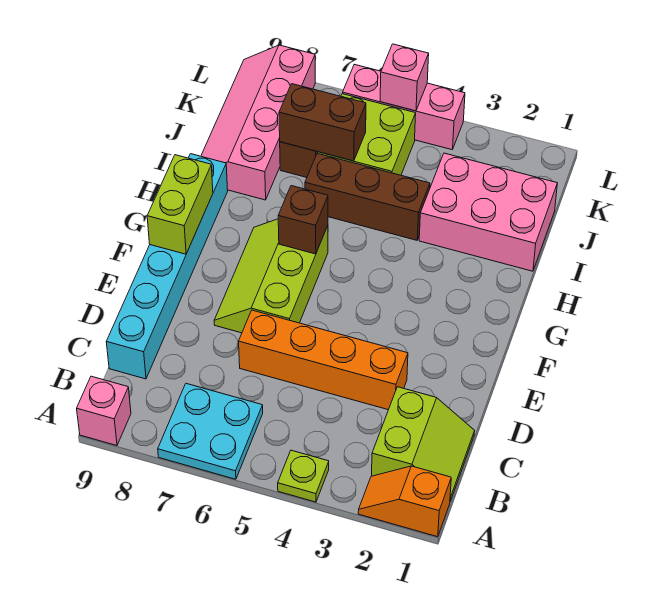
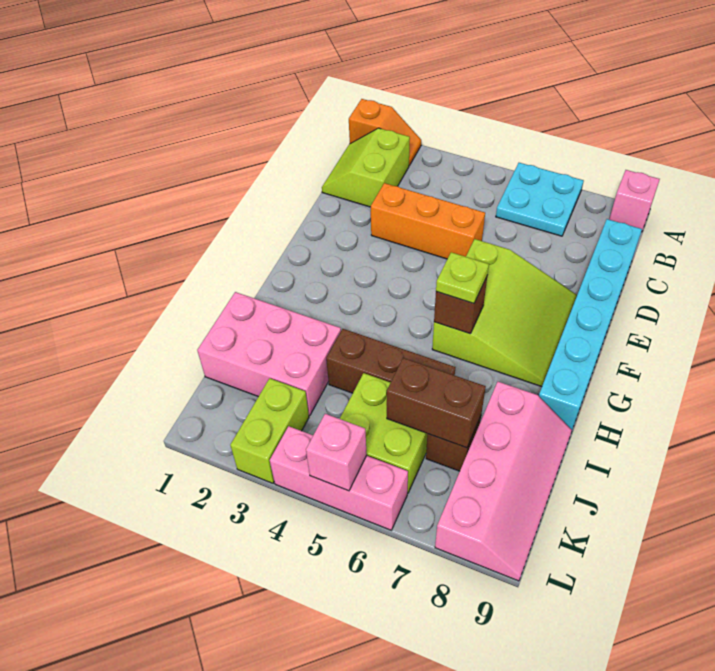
lime plate A4 level 1 -> lime plate G6 level 3
orange brick D3:D6 level 1 -> orange brick D3:D5 level 1
lime slope E6:G7 level 1 top 6 -> lime slope E6:G8 level 1 top 6
lime brick F9:G9 level 2 -> lime brick K3:L3 level 1

